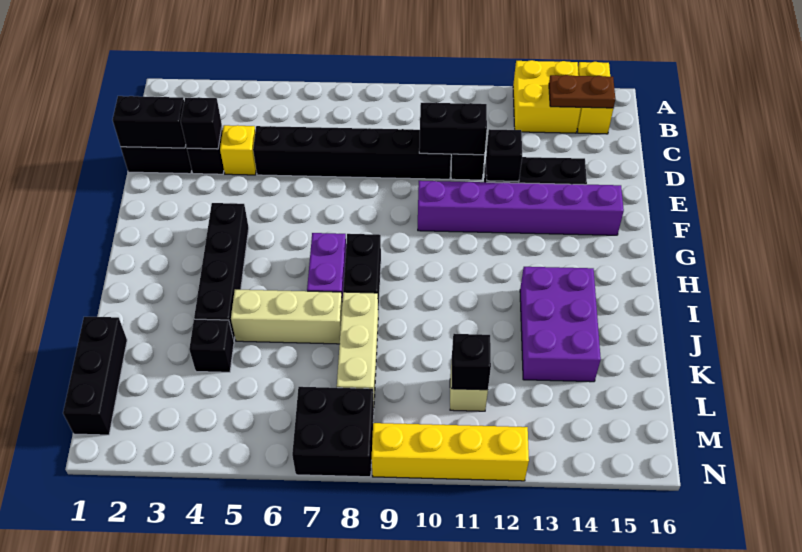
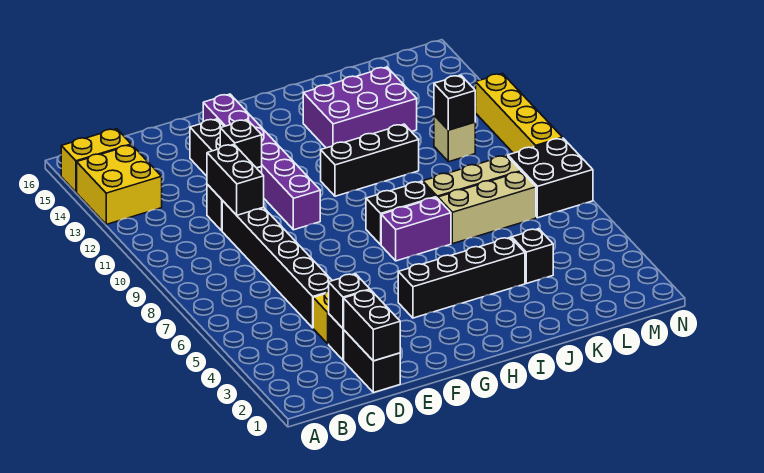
brown plate B14:B15 level 2 -> none
tan brick J5:J7 level 1 -> tan brick J7:L7 level 1
black brick K1:M1 level 1 -> black brick H11:J11 level 1

